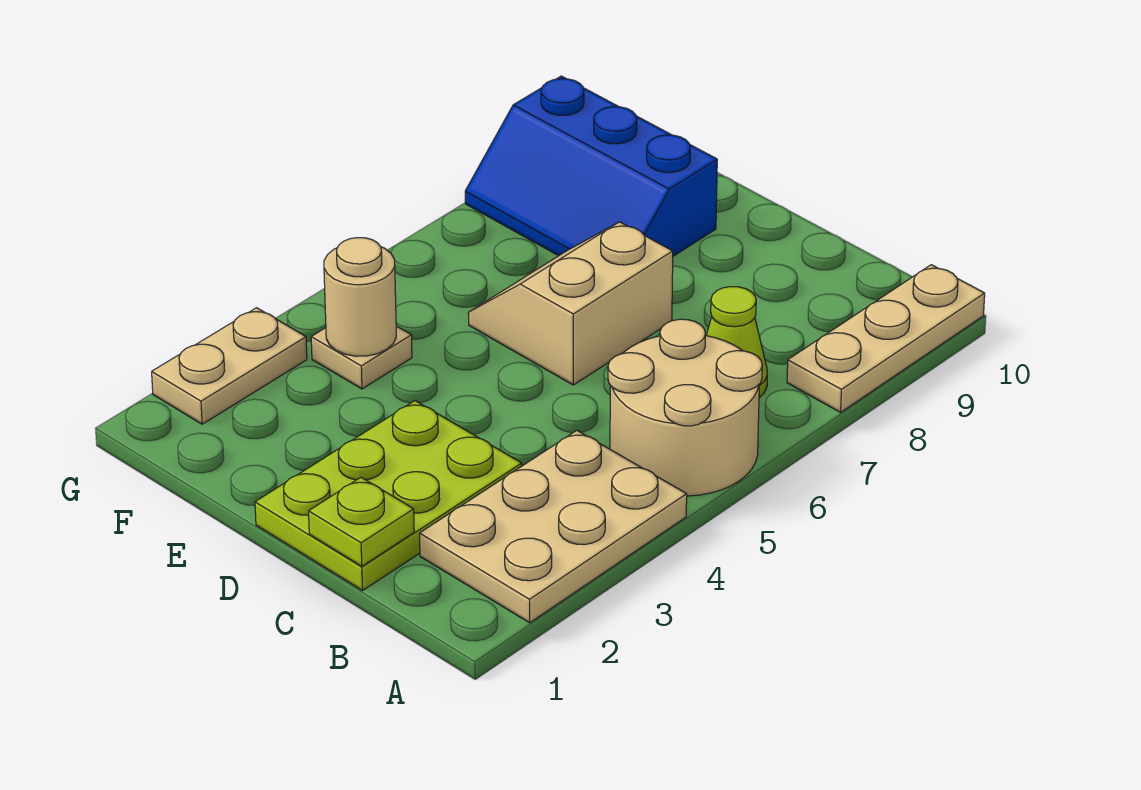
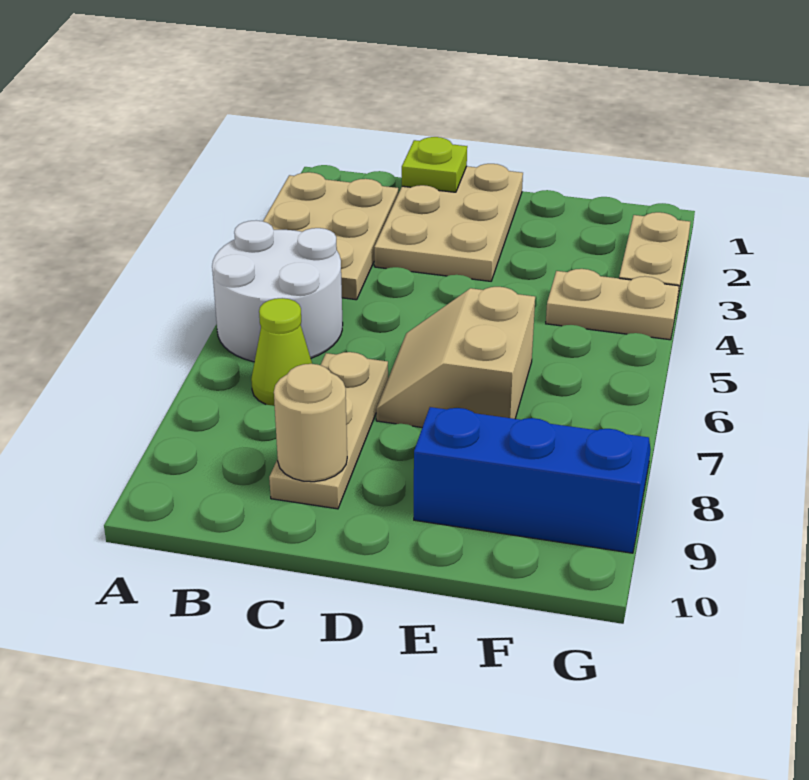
tan round brick A5:B6 level 1 -> white round brick A5:B6 level 1
tan plate A8:A10 level 1 -> tan plate C7:C9 level 1
lime plate C1:D3 level 1 -> tan plate C1:D3 level 1
tan slope D6:E7 level 1 top D -> tan slope D6:E7 level 1 top E
tan plate F4 level 1 -> tan plate F4:G4 level 1
tan round brick F4 level 2 -> tan round brick C9 level 2

